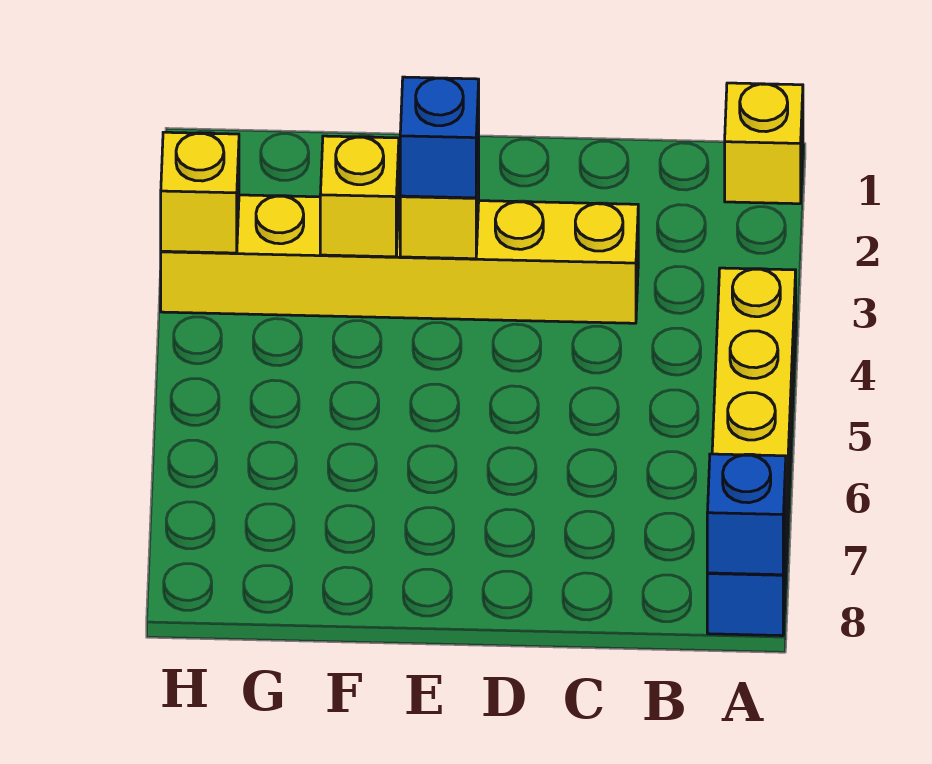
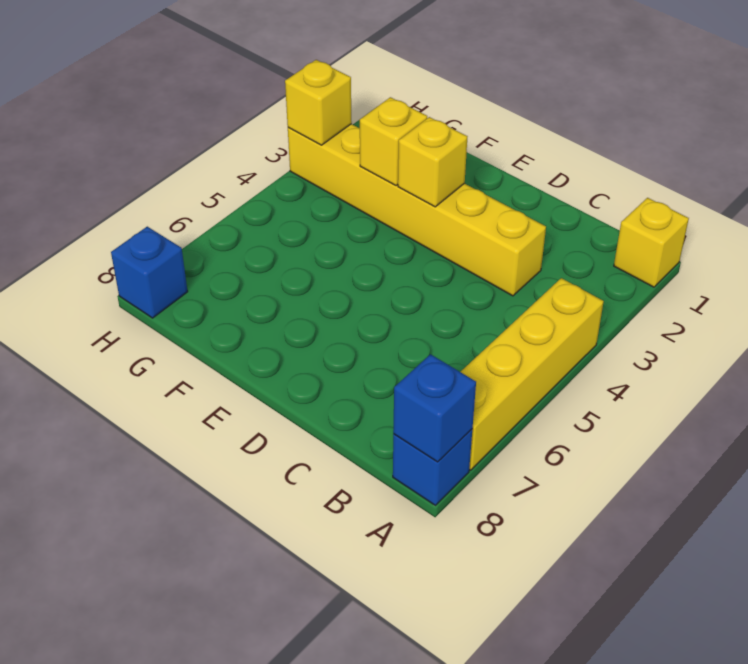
blue brick E3 level 3 -> blue brick H8 level 1

